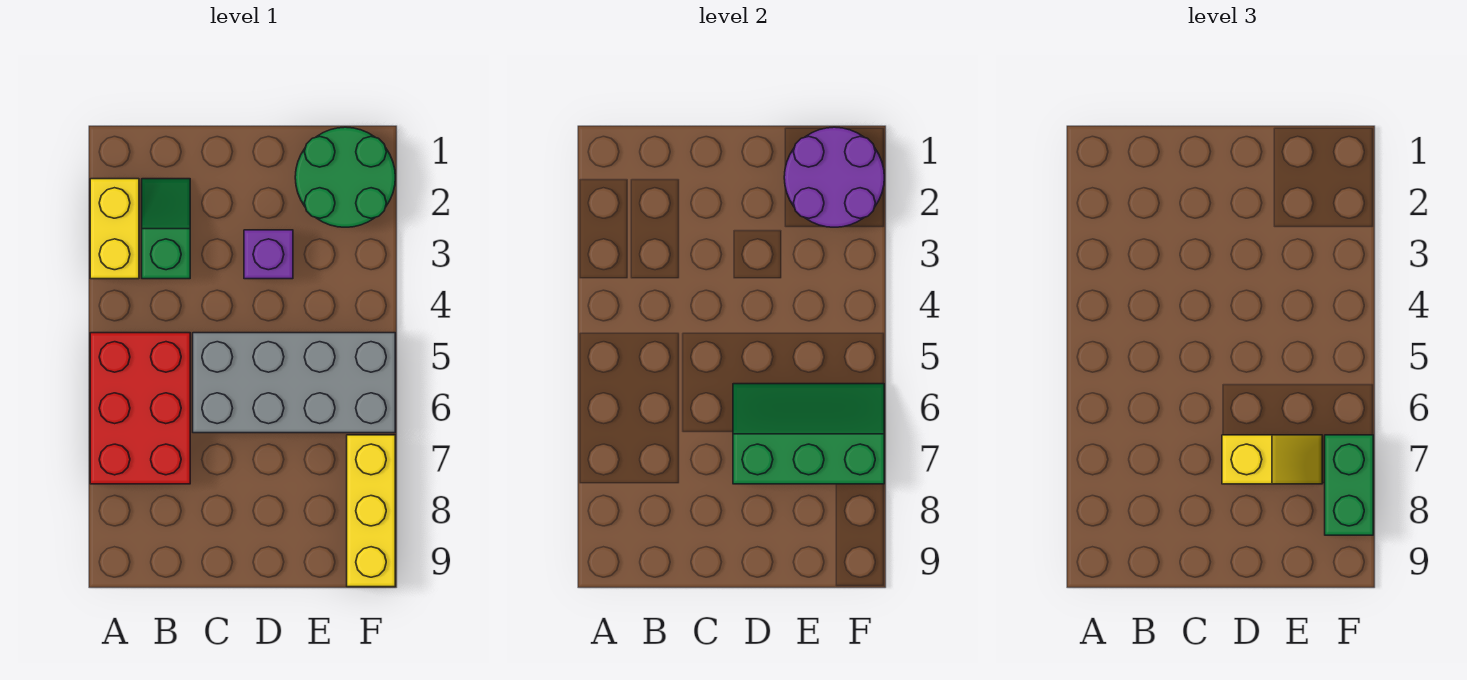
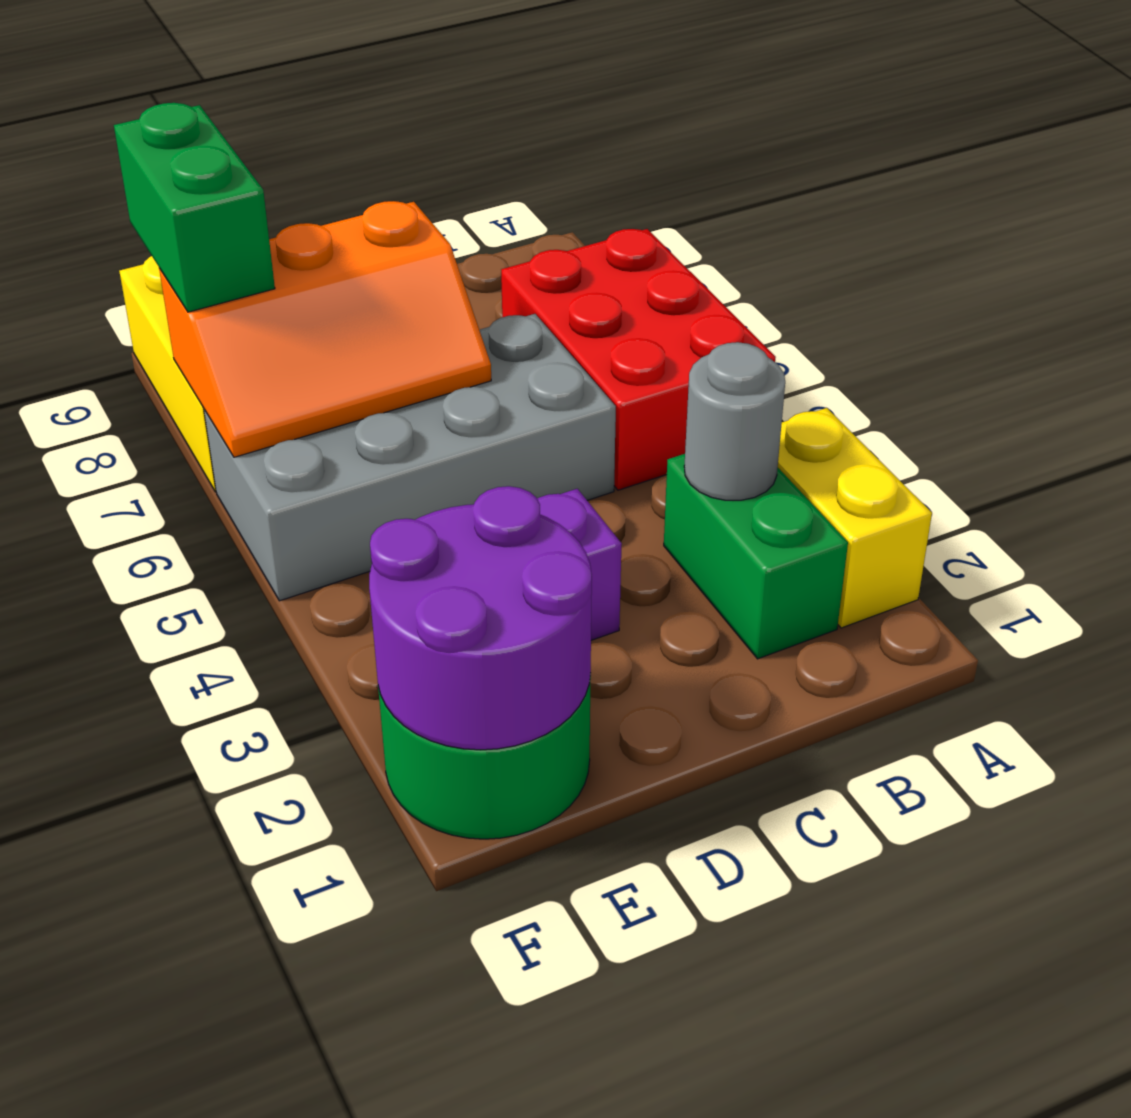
green slope B2:B3 level 1 top 3 -> green brick B2:B3 level 1
none -> grey round brick B3 level 2
green slope D6:F7 level 2 top 7 -> orange slope D6:F7 level 2 top 7
yellow slope D7:E7 level 3 top D -> none

